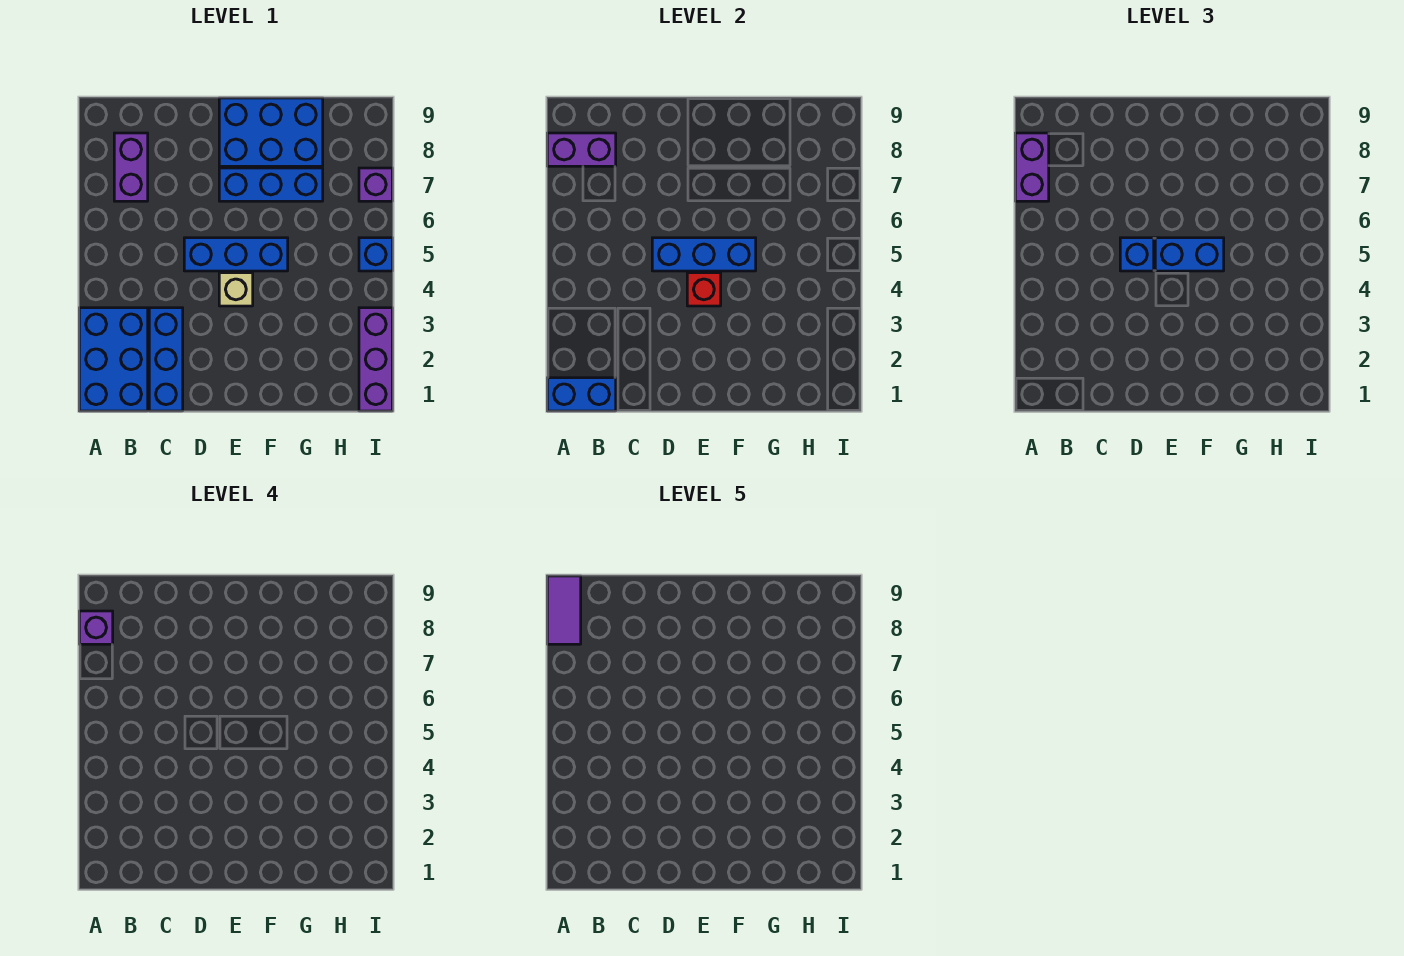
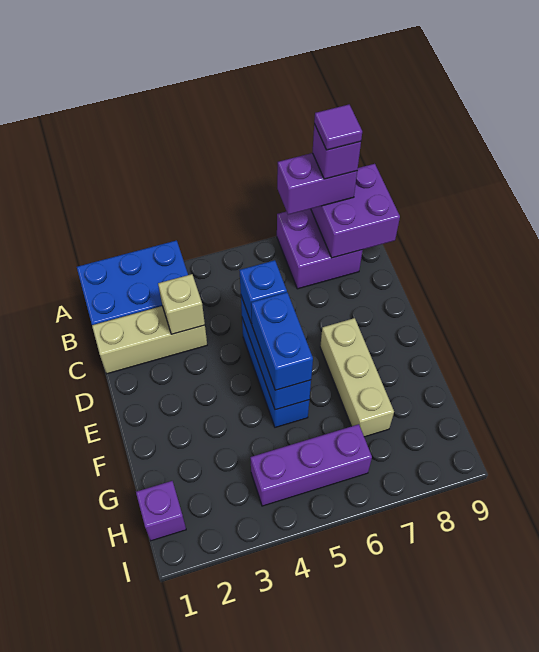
blue brick A1:B1 level 2 -> none
purple brick A8:B8 level 2 -> purple brick A8:B9 level 2
purple tile A8:A9 level 5 -> purple tile A8 level 5
purple brick B7:B8 level 1 -> purple brick A7:B8 level 1
blue brick C1:C3 level 1 -> tan brick C1:C3 level 1
tan brick E4 level 1 -> tan brick C3 level 2
red brick E4 level 2 -> none
blue brick E7:G7 level 1 -> tan brick E7:G7 level 1
blue brick E8:G9 level 1 -> none
purple brick I1:I3 level 1 -> purple brick H4:H6 level 1
blue brick I5 level 1 -> none
purple brick I7 level 1 -> purple brick H1 level 1

